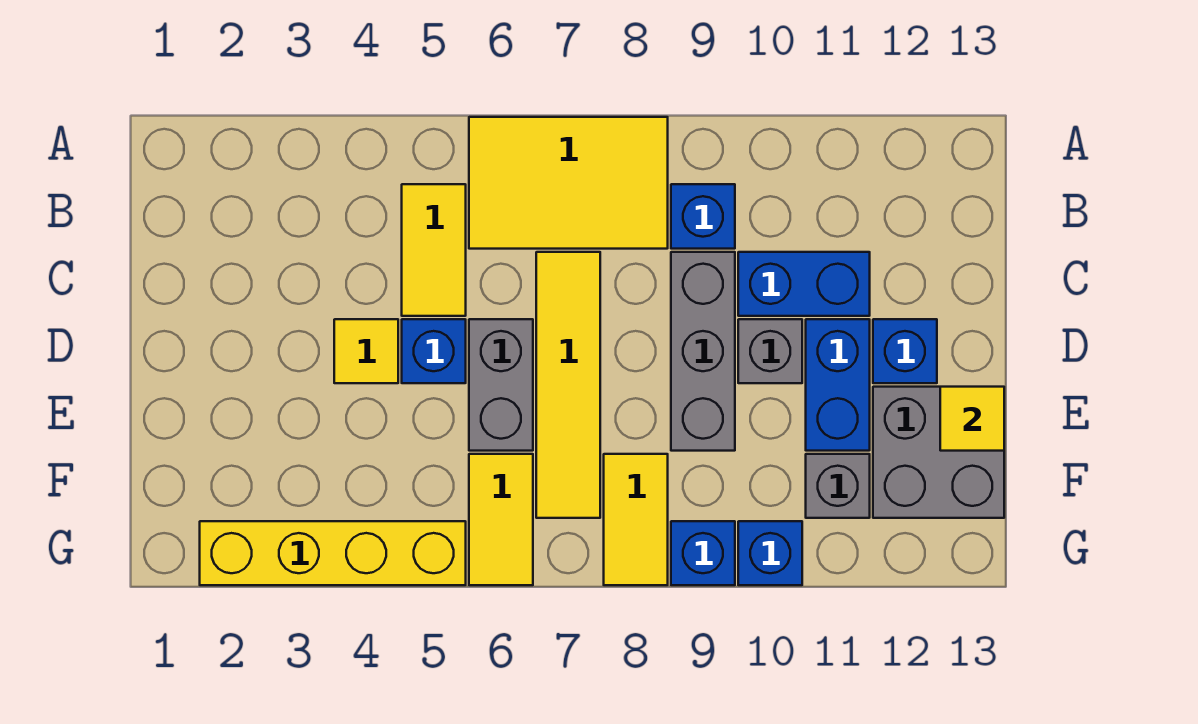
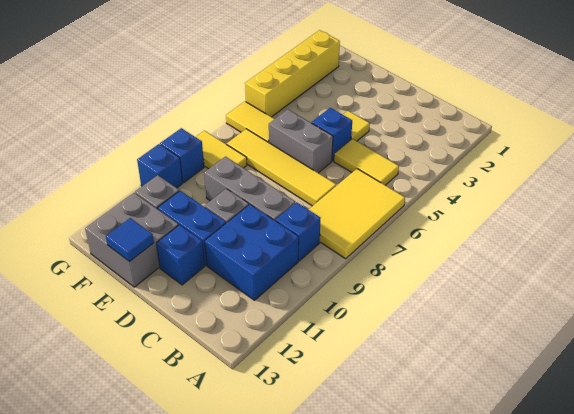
blue brick C10:C11 level 1 -> blue brick B10:C11 level 1
yellow tile E13 level 2 -> blue tile E13 level 2

